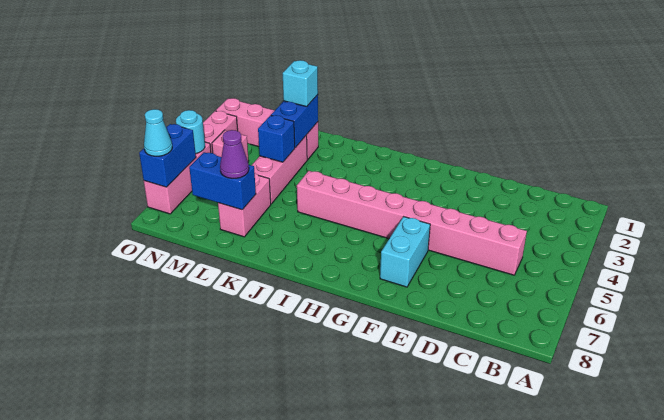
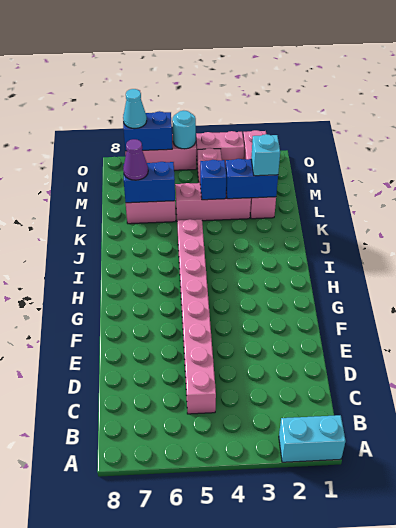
cyan brick F6:F7 level 1 -> cyan brick A1:A2 level 1
blue brick L7:M7 level 2 -> blue brick L6:L7 level 2

